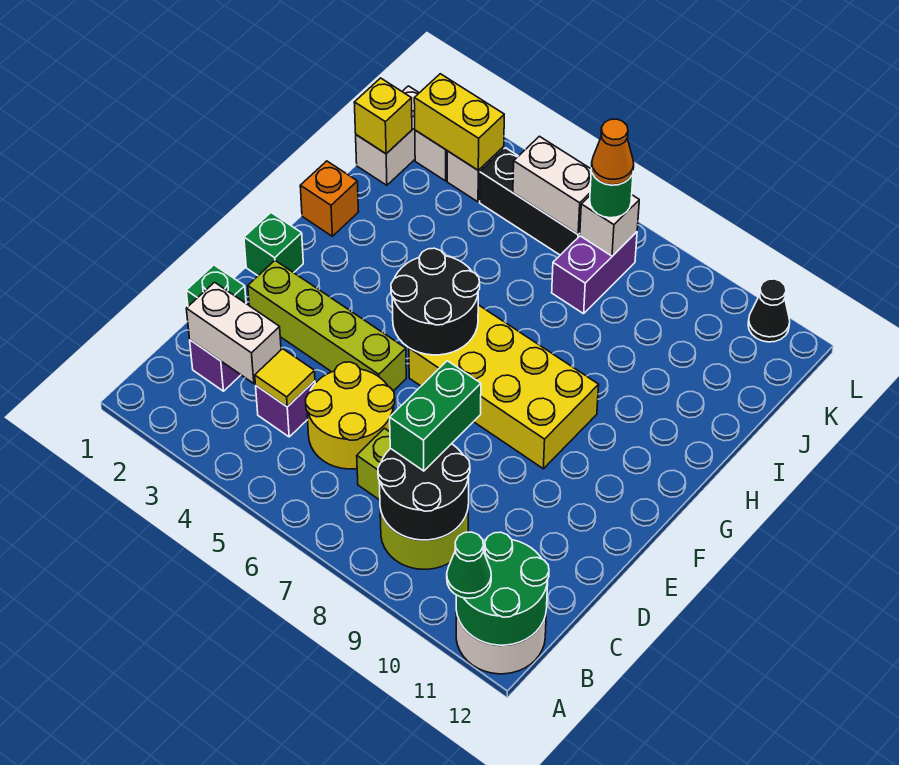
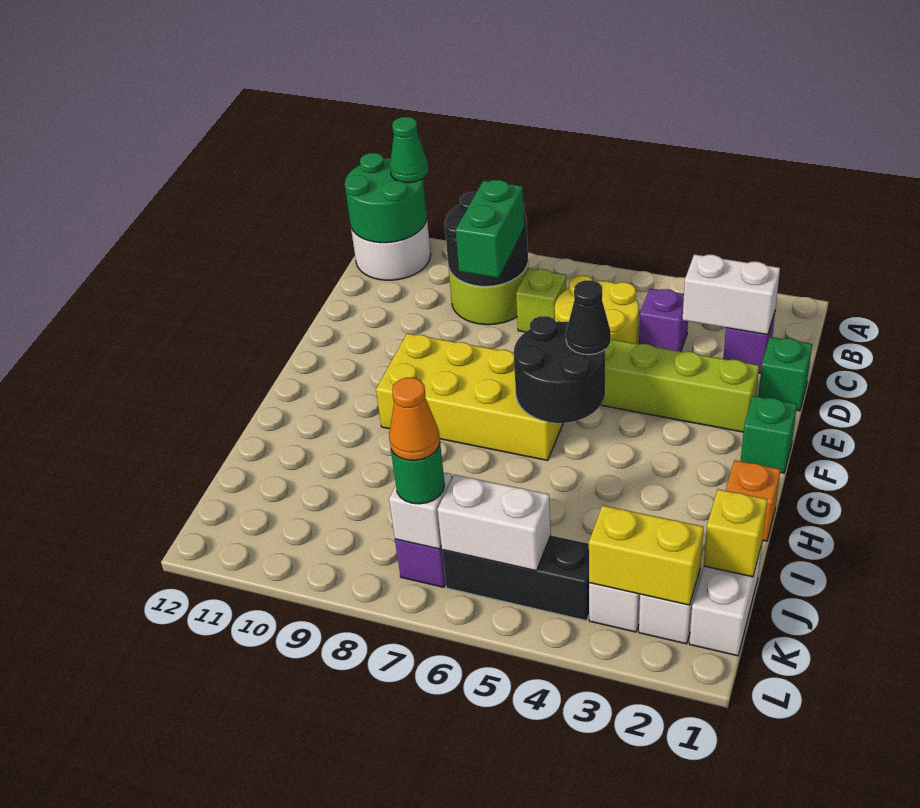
yellow tile C4 level 2 -> none
black cone L11 level 1 -> black cone F5 level 3

